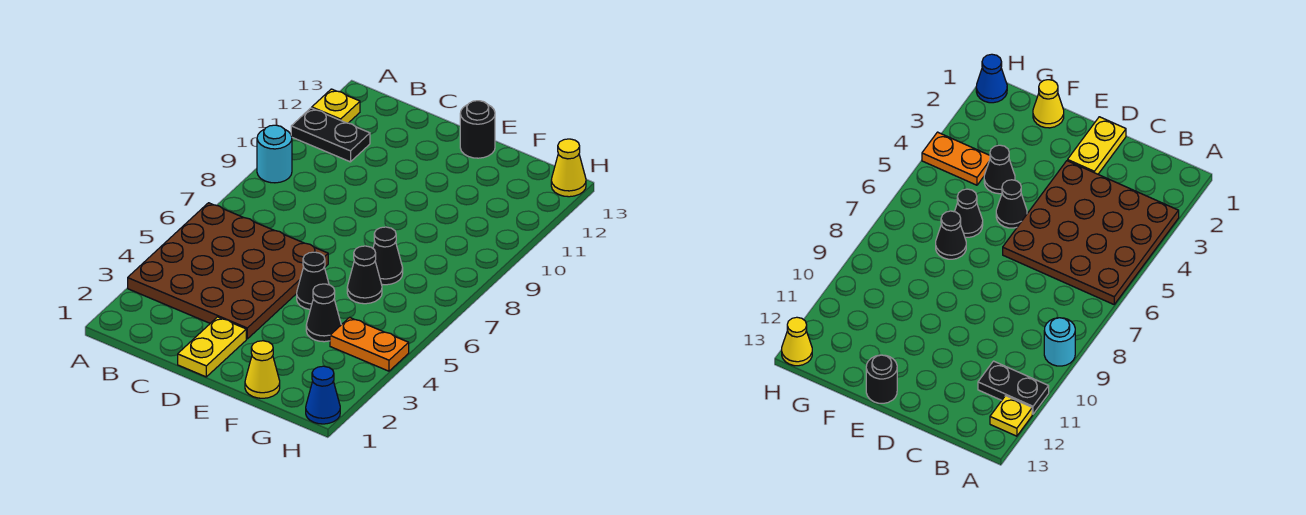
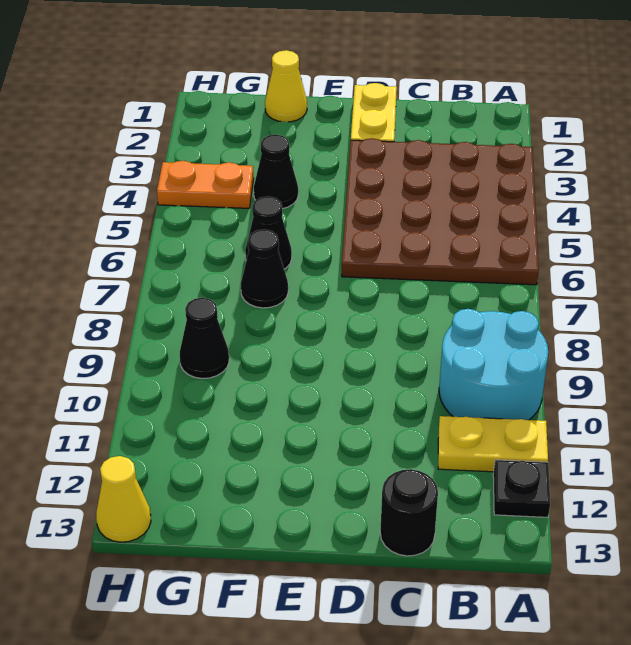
cyan round brick A9 level 1 -> cyan round brick A9:B10 level 1
black plate A11:B11 level 1 -> yellow plate A11:B11 level 1
yellow plate A12 level 1 -> black plate A12 level 1
black cone E5 level 1 -> black cone G9 level 1
black round brick E13 level 1 -> black round brick C13 level 1
blue cone H1 level 1 -> none

